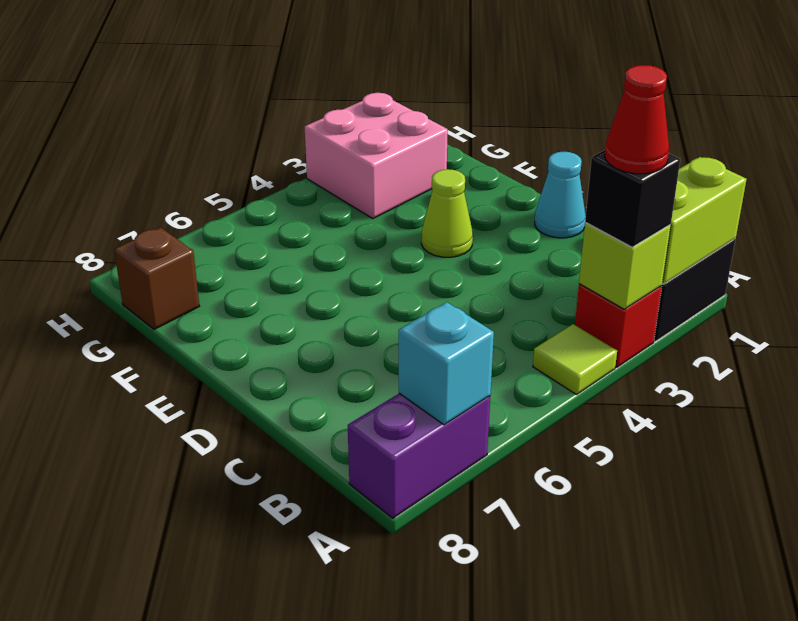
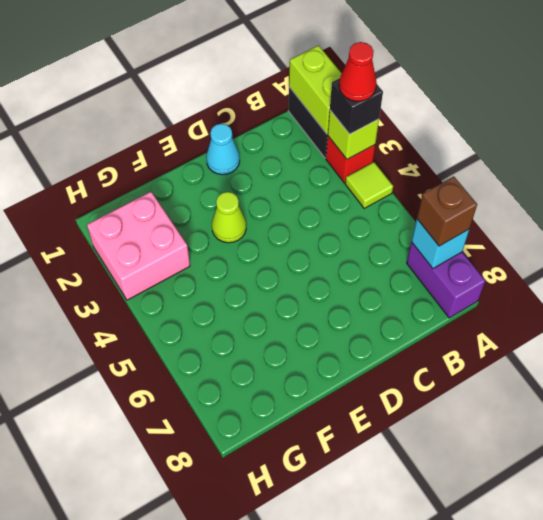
brown brick G8 level 1 -> brown brick A7 level 3

